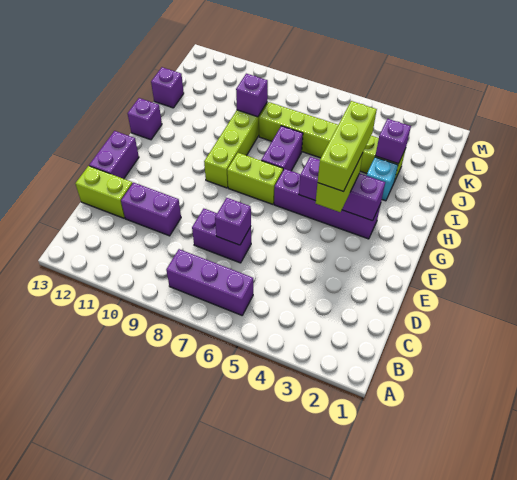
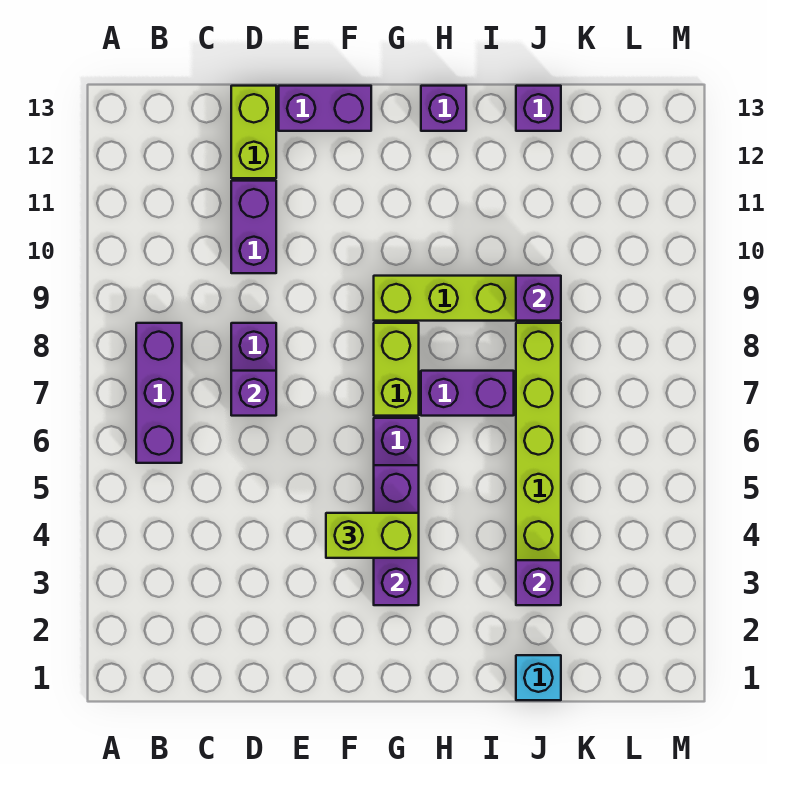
lime brick F4:H4 level 4 -> none
cyan brick I3 level 1 -> cyan brick J1 level 1

